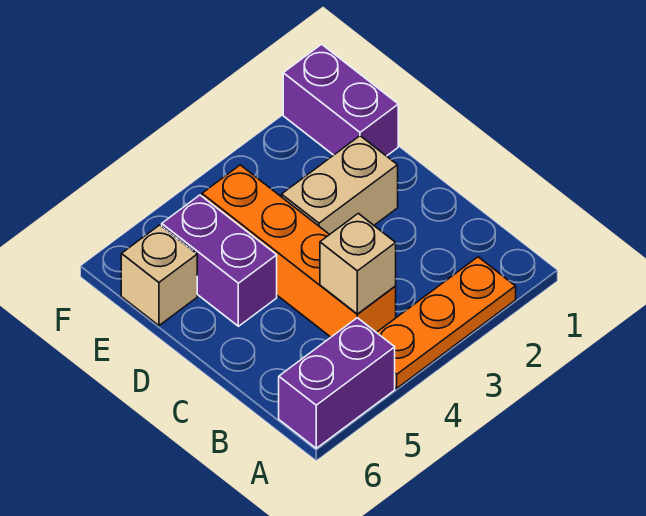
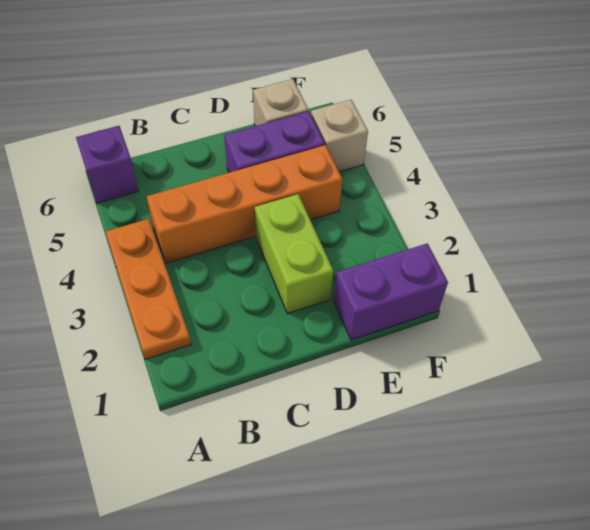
purple brick A5:A6 level 1 -> purple brick A6 level 1
tan brick B4 level 2 -> tan brick F5 level 1
tan brick D2:D3 level 1 -> lime brick D2:D3 level 1

